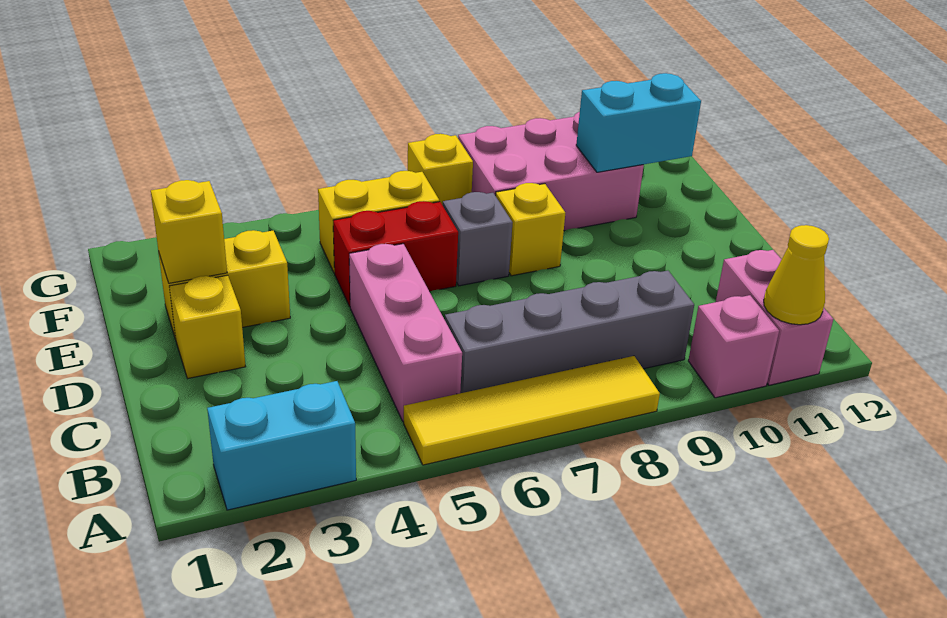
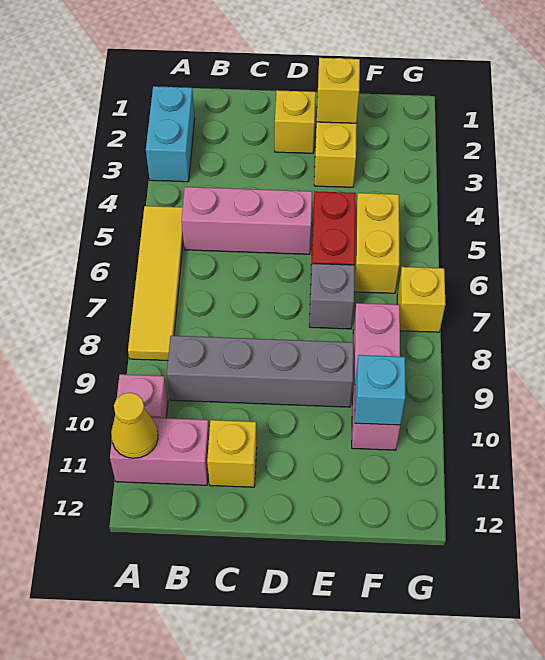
grey brick B6:B9 level 1 -> grey brick B9:E9 level 1
yellow brick E8 level 1 -> yellow brick C11 level 1
pink brick F8:G10 level 1 -> pink brick F8:F10 level 1
cyan brick F10:F11 level 2 -> cyan brick F10 level 2

